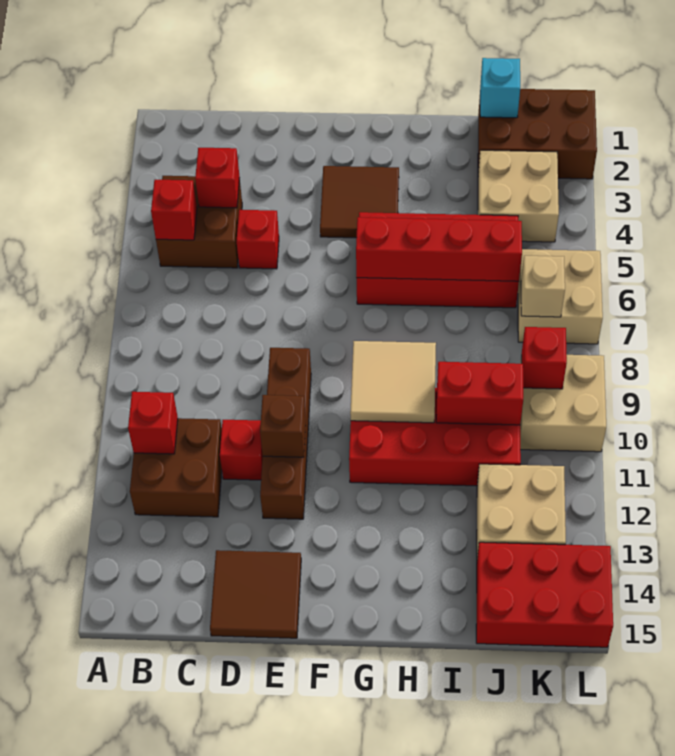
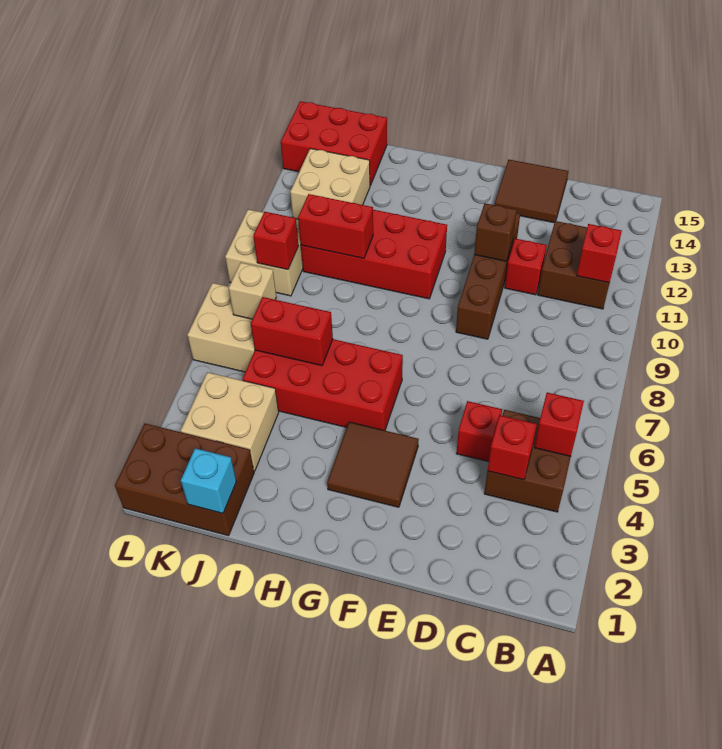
red brick G6:J6 level 2 -> red brick I6:J6 level 2
tan tile G9:H10 level 2 -> none

